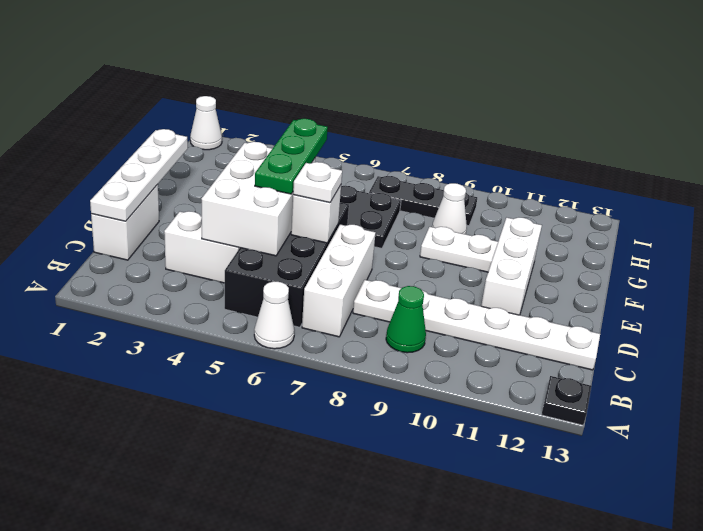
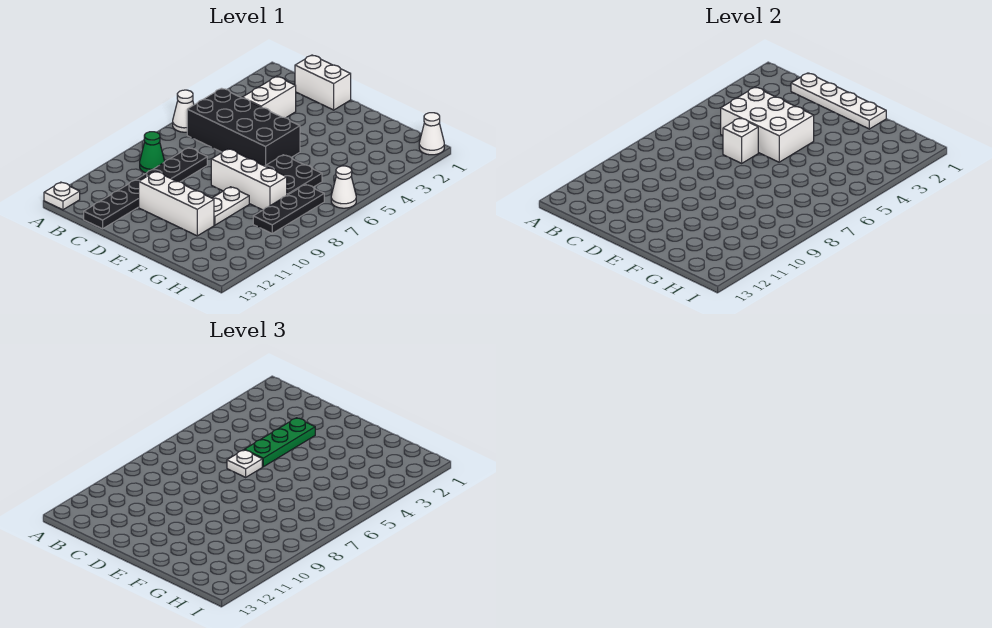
black plate A13 level 1 -> white plate A13 level 1
white brick B7:D7 level 1 -> white brick E8:G8 level 1
white plate C8:C13 level 1 -> black plate C8:C13 level 1
green plate D5:F5 level 3 -> green plate D3:D5 level 3
white cone G9 level 1 -> white cone I6 level 1

